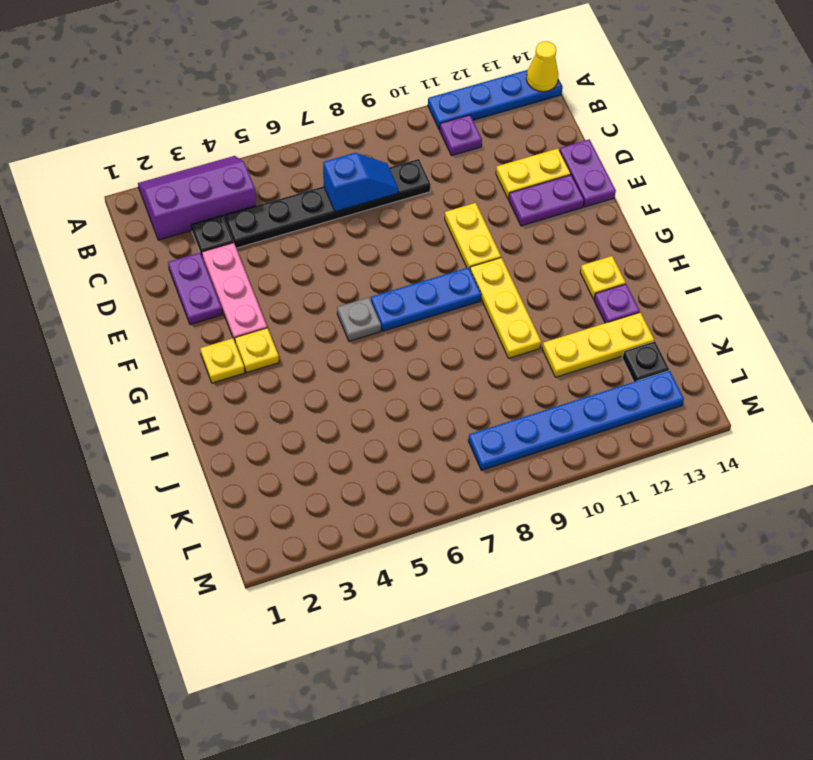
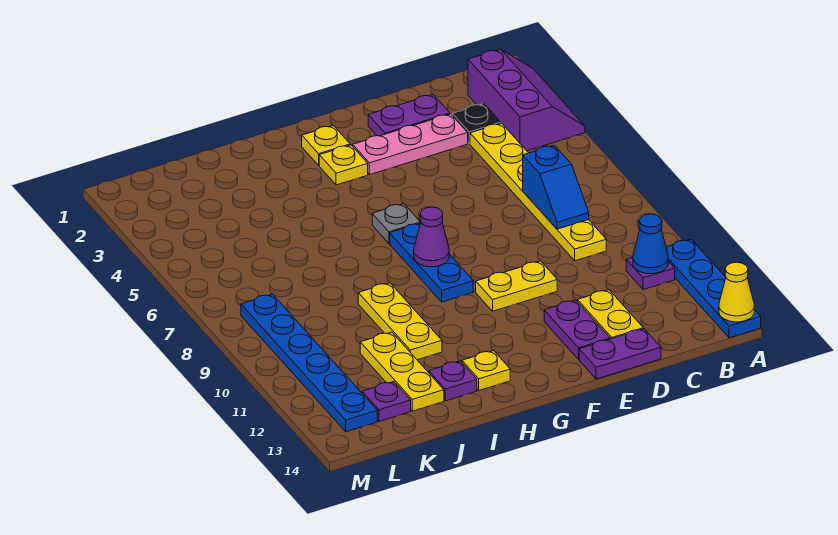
none -> blue cone B11 level 2
black plate C4:C9 level 1 -> yellow plate C4:C9 level 1
none -> purple cone G8 level 2
yellow plate G10:I10 level 1 -> yellow plate I9:I11 level 1
black plate K13 level 1 -> purple plate K13 level 1

